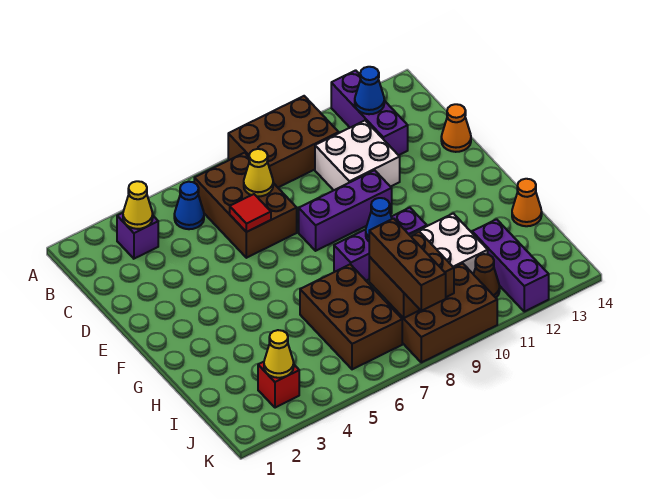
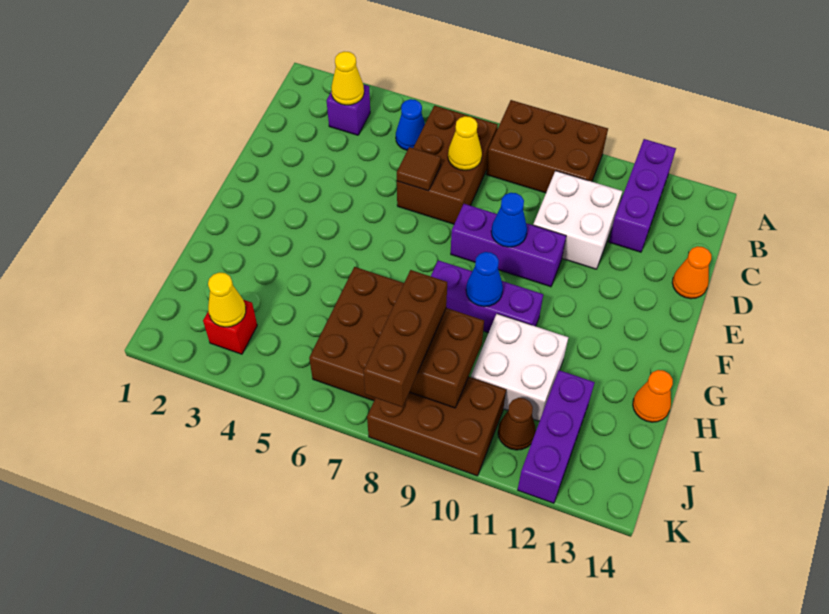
blue cone B12 level 2 -> blue cone E9 level 2
red tile D6 level 2 -> brown tile D6 level 2

